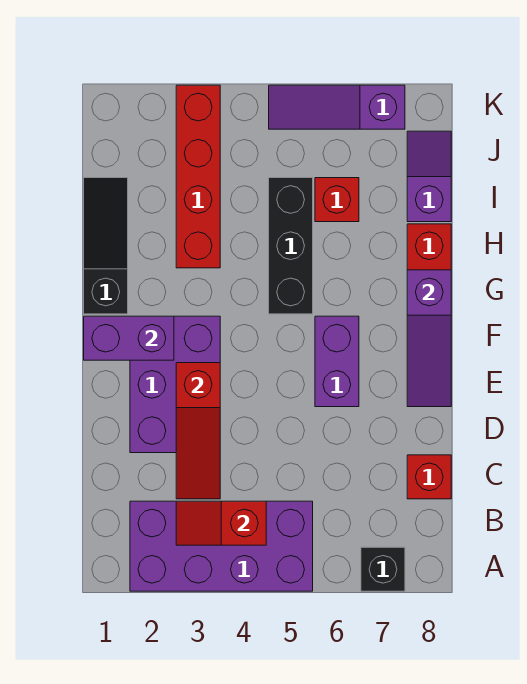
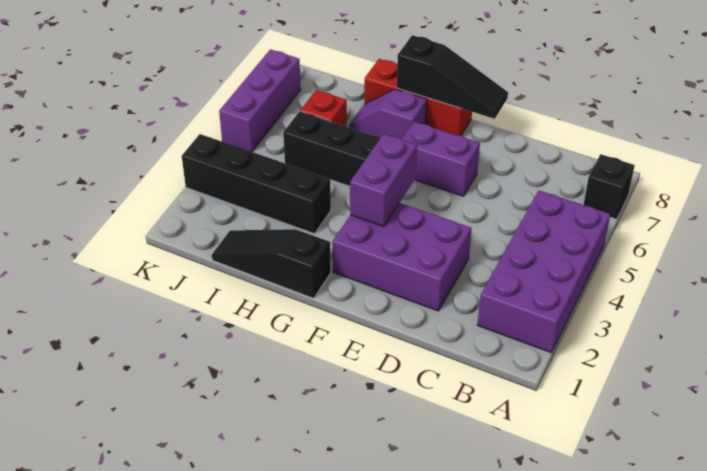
red slope B3:B4 level 2 top 4 -> none
red slope C3:E3 level 2 top E -> none
red brick C8 level 1 -> none
purple slope E8:G8 level 2 top G -> black slope E8:G8 level 2 top G
purple brick F1:F2 level 2 -> purple brick F3:F4 level 2
red brick H3:K3 level 1 -> black brick H3:K3 level 1
purple slope I8:J8 level 1 top I -> purple slope G7:H7 level 1 top G
purple slope K5:K7 level 1 top 7 -> purple brick K5:K7 level 1

